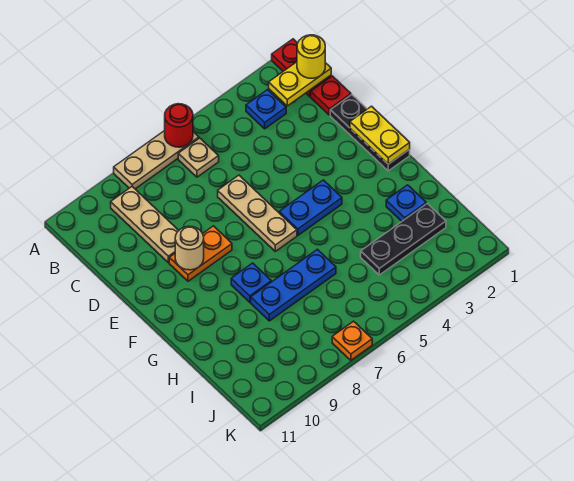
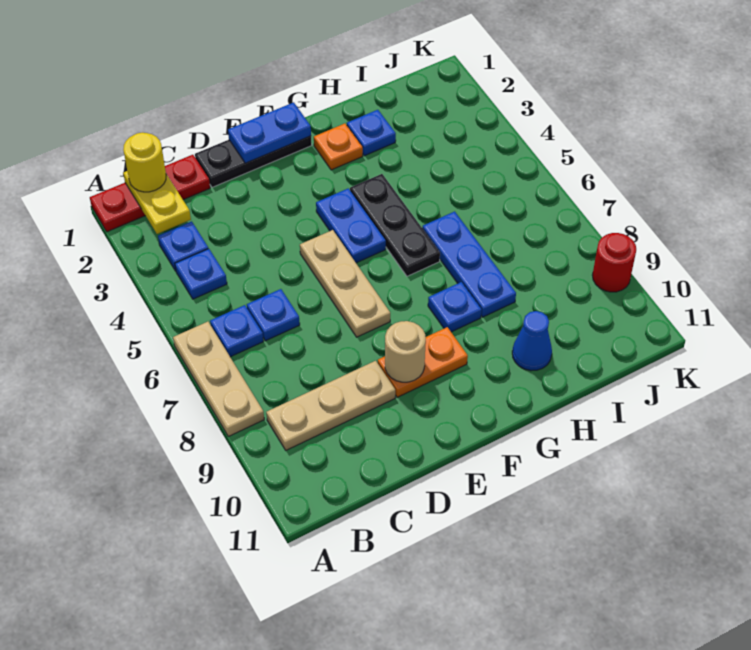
red round brick A6 level 2 -> red round brick K9 level 1
none -> blue plate B4 level 1
tan plate B6 level 1 -> blue plate B6 level 1
none -> blue plate C6 level 1
tan plate D6:F6 level 1 -> tan plate E5:E7 level 1
yellow plate E1:F1 level 2 -> blue plate E1:F1 level 2
orange plate E8:E9 level 1 -> orange plate E9:F9 level 1
none -> blue cone H10 level 1
black plate I2:I4 level 1 -> black plate G4:G6 level 1
orange plate K7 level 1 -> orange plate G2 level 1

